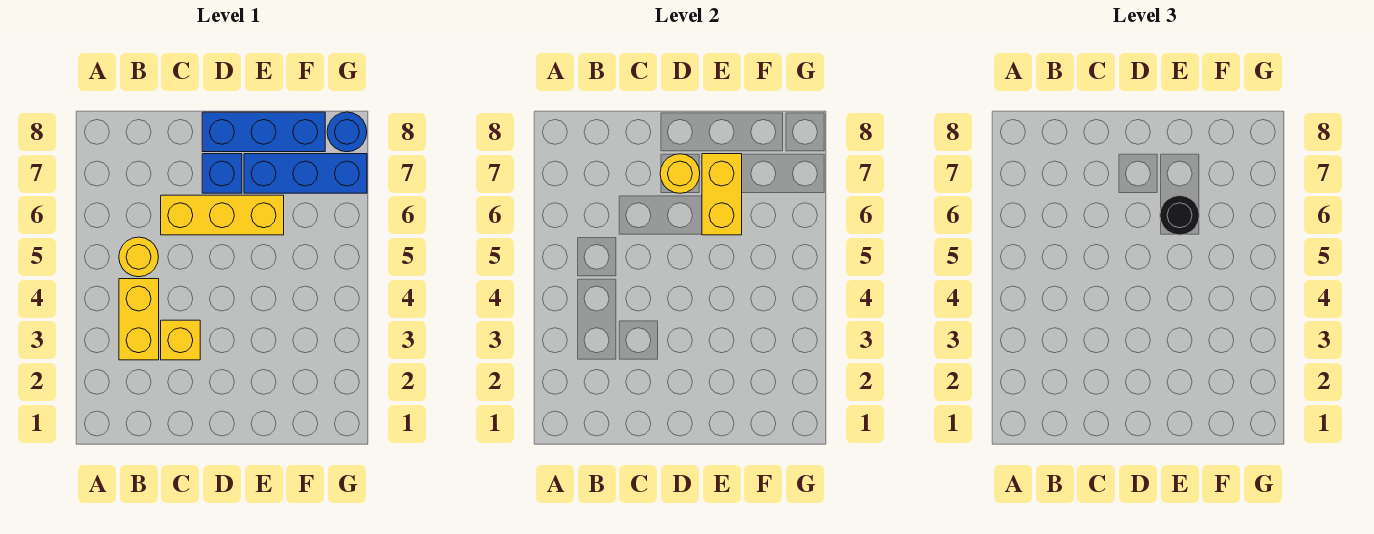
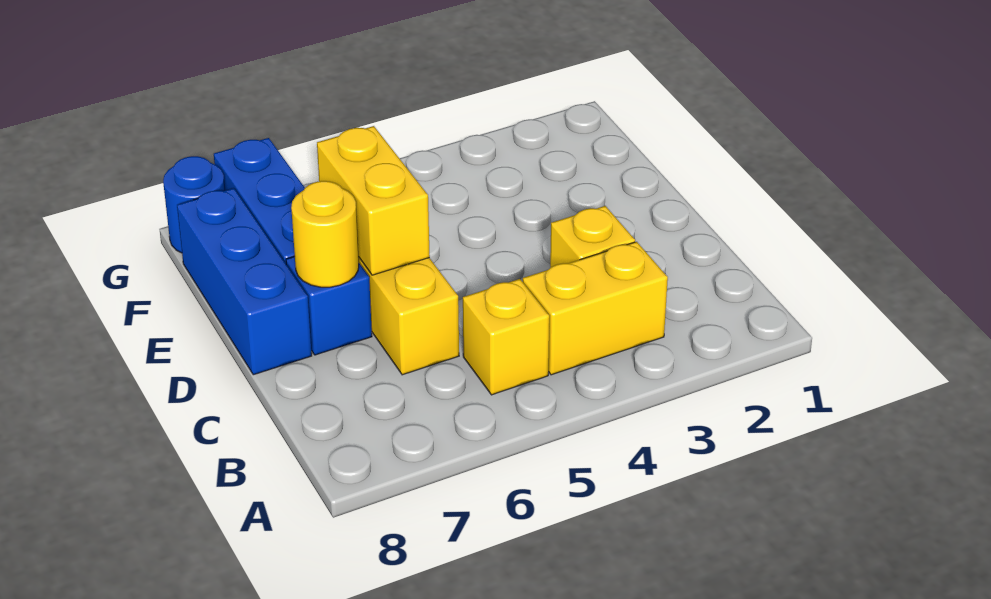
yellow round brick B5 level 1 -> yellow brick B5 level 1
yellow brick E6:E7 level 2 -> yellow brick D6:E6 level 2
black round brick E6 level 3 -> none

